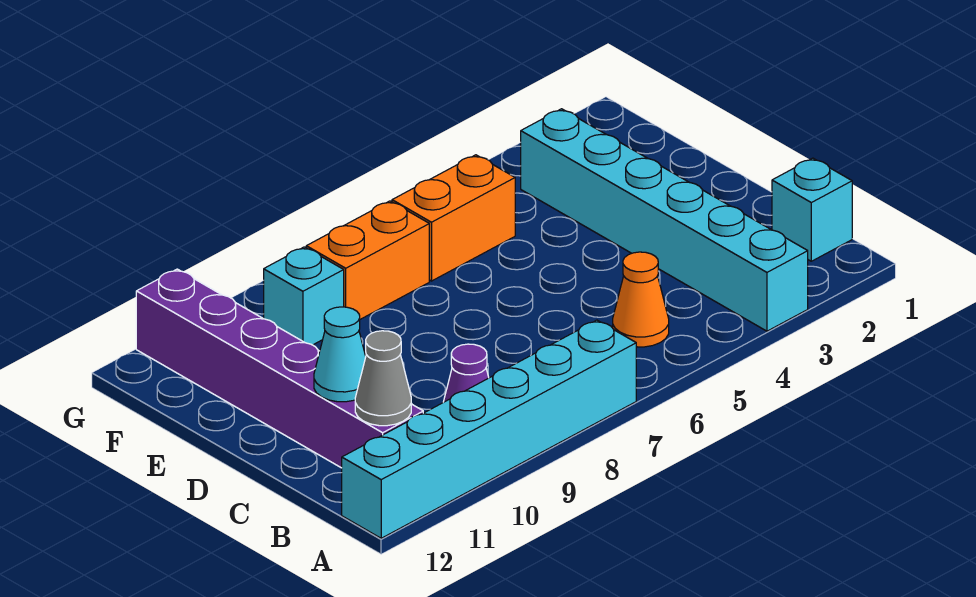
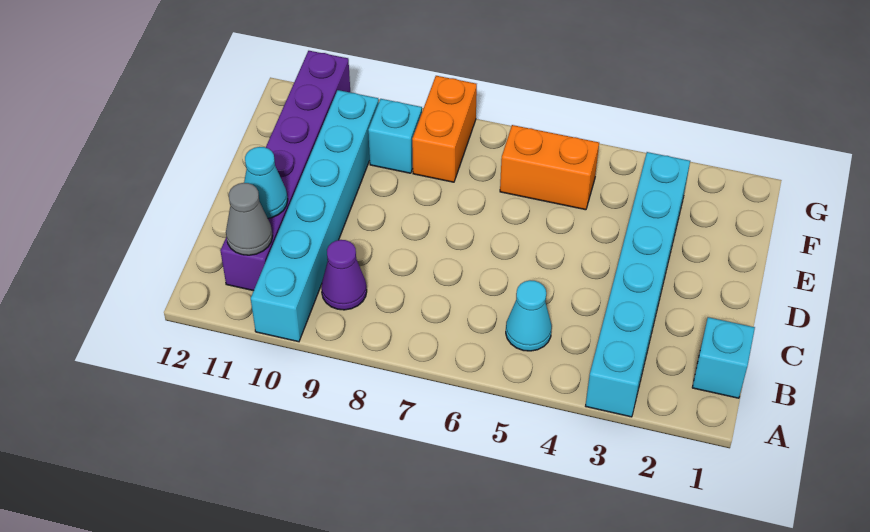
cyan brick A7:A12 level 1 -> cyan brick A10:F10 level 1
orange cone B5 level 1 -> cyan cone B5 level 1
orange brick F7:F8 level 1 -> orange brick F8:G8 level 1

